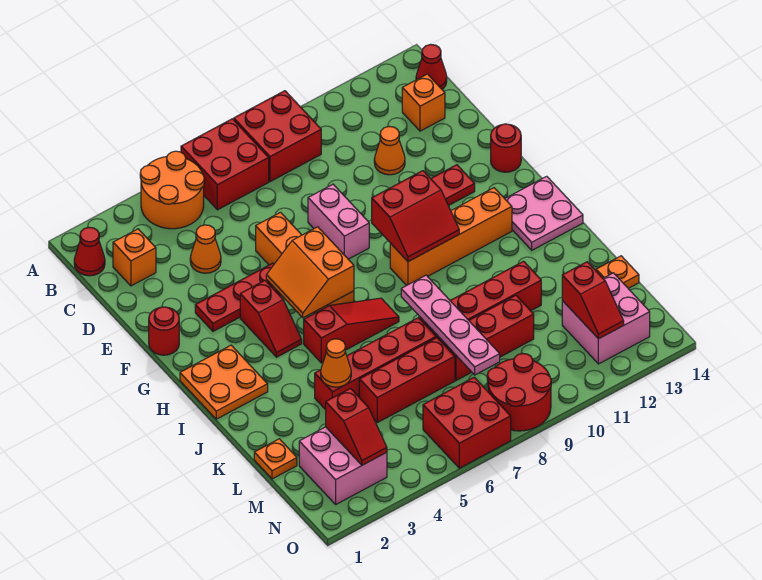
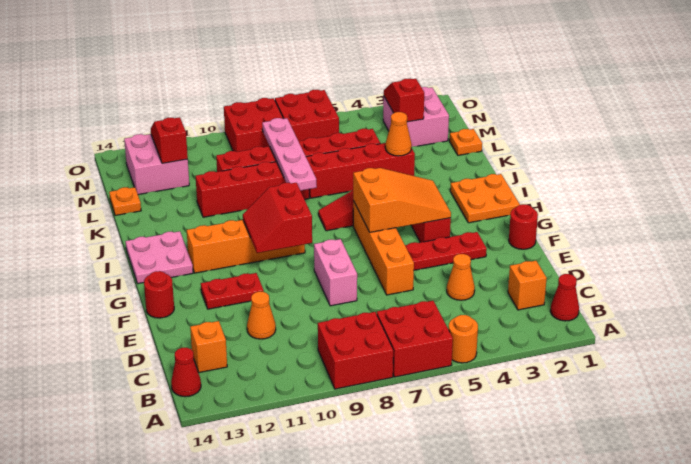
orange round brick A4:B5 level 1 -> orange round brick A5 level 1
orange slope G5:H6 level 2 top 6 -> orange slope G4:H6 level 2 top 6
red slope G9:H10 level 2 top G -> red slope G9:H10 level 2 top 9
red round brick N8:O9 level 1 -> red brick N8:O9 level 1

